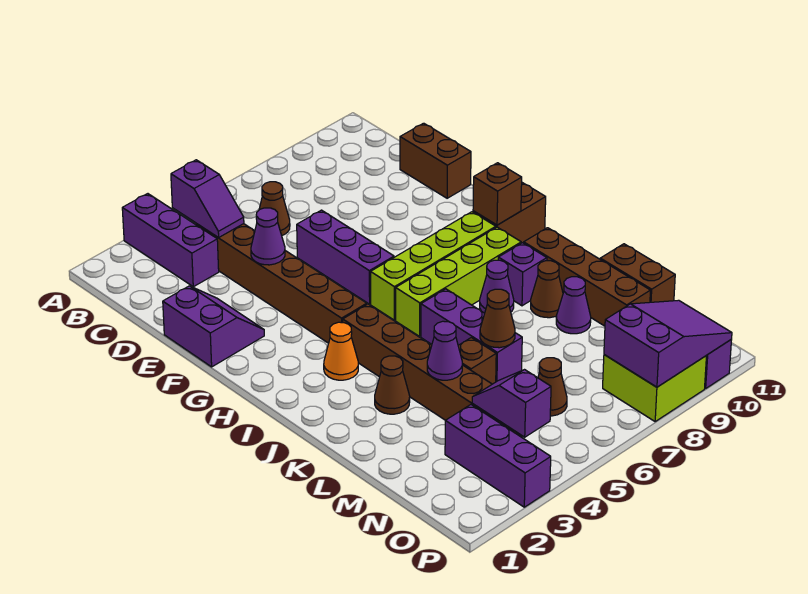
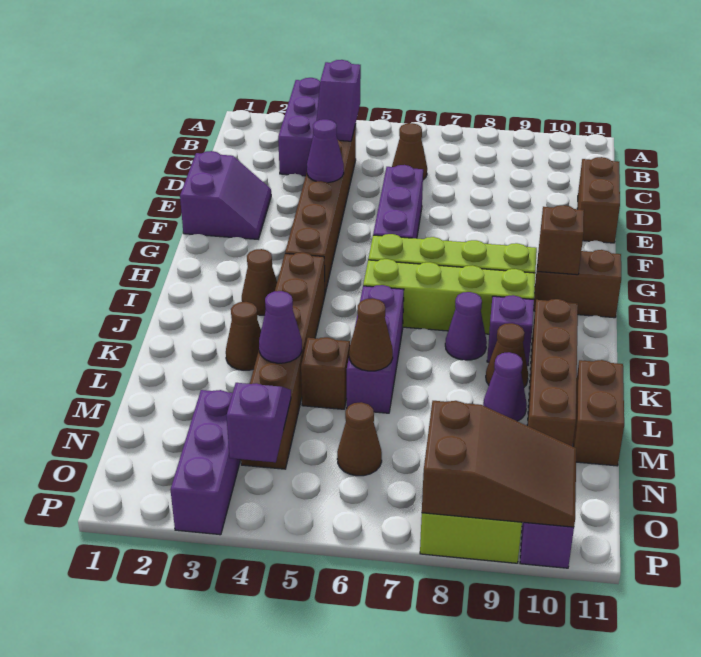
orange cone I3 level 1 -> brown cone I3 level 1
purple slope O8:P10 level 2 top 8 -> brown slope O8:P10 level 2 top 8

